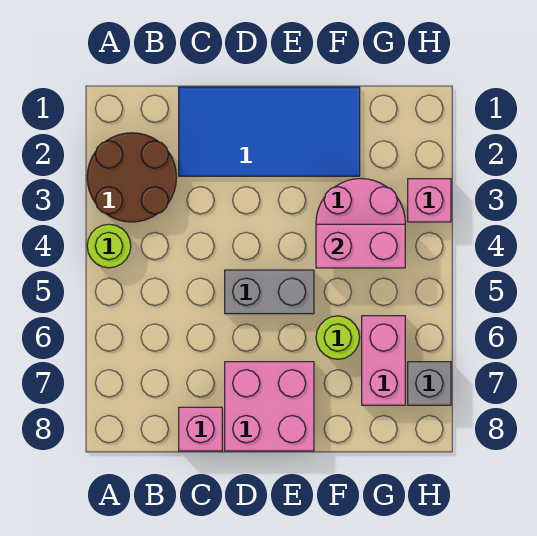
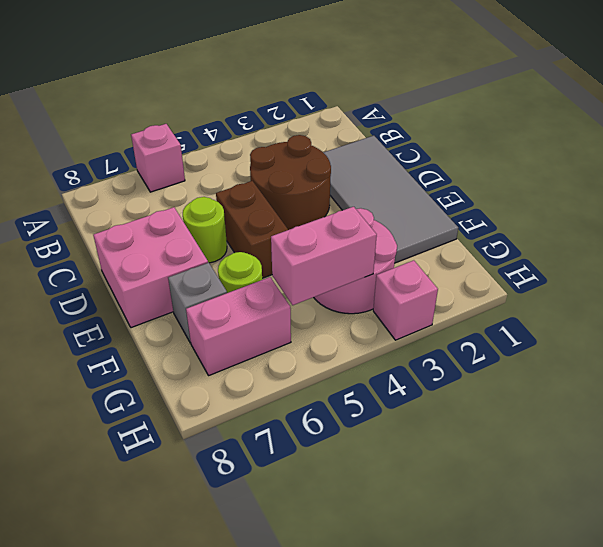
brown round brick A2:B3 level 1 -> brown round brick C3:D4 level 1
lime round brick A4 level 1 -> lime round brick D6 level 1
blue tile C1:F2 level 1 -> grey tile C1:F2 level 1
pink brick C8 level 1 -> pink brick A6 level 1
grey brick D5:E5 level 1 -> brown brick D5:E5 level 1
pink brick F4:G4 level 2 -> pink brick G4:G5 level 2
grey brick H7 level 1 -> grey brick F7 level 1

